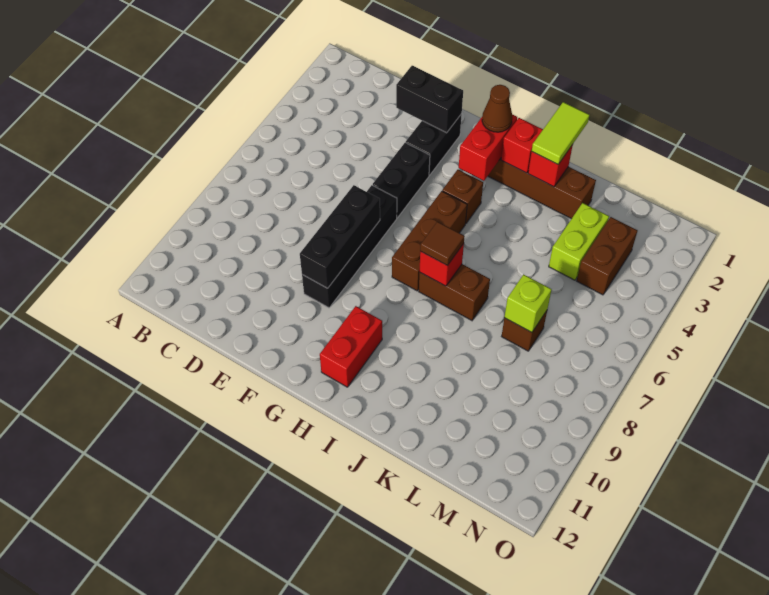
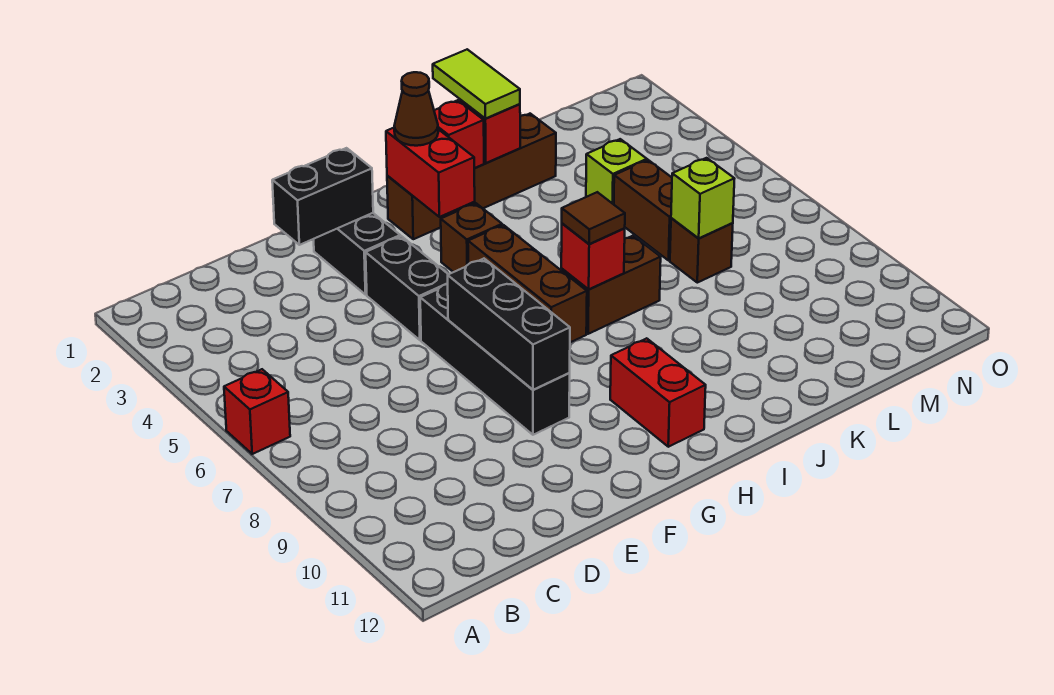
none -> red brick A6 level 1
lime brick L3:L4 level 1 -> lime brick L4 level 1
brown brick M3:M4 level 1 -> brown brick L5:L6 level 1

